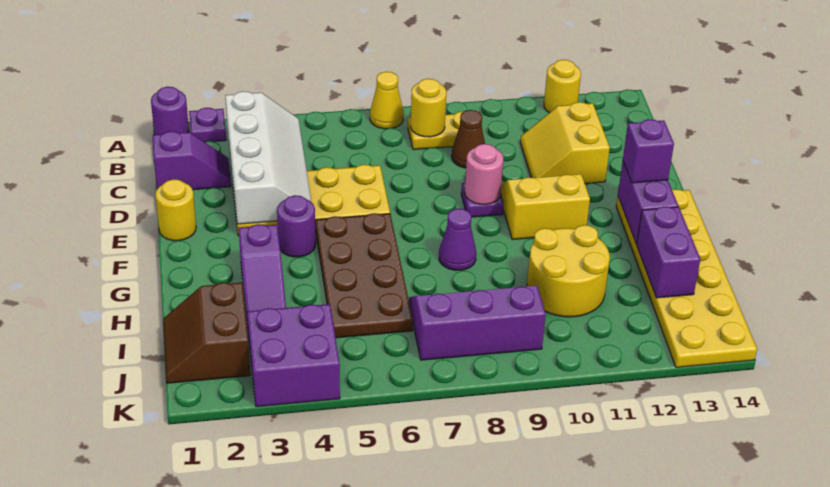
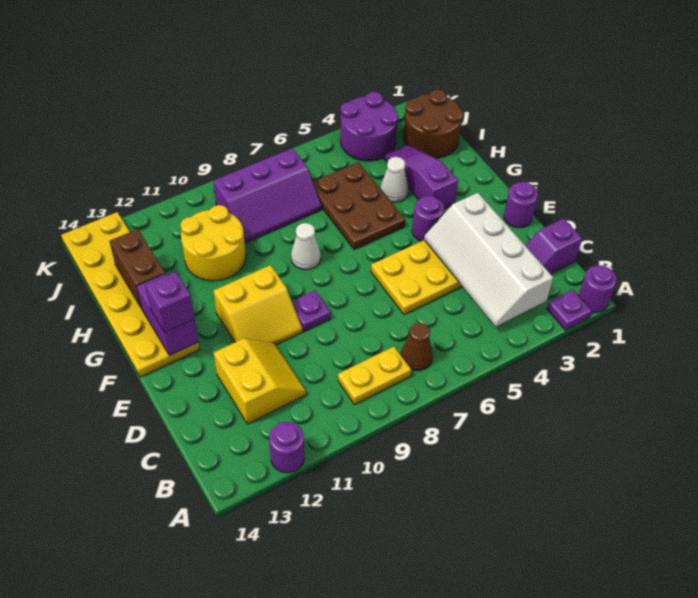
yellow cone A7 level 1 -> none
yellow round brick A12 level 1 -> purple round brick A12 level 1
yellow round brick B8 level 2 -> none
brown cone C9 level 1 -> brown cone B7 level 1
yellow round brick E1 level 1 -> purple round brick E1 level 1
pink round brick E9 level 2 -> none
brown plate F5:I6 level 1 -> brown plate G5:I6 level 1
purple cone G8 level 1 -> white cone G8 level 1
none -> white cone H4 level 1
purple brick H13:I13 level 2 -> brown brick H13:I13 level 2
brown slope I1:J2 level 1 top 2 -> brown round brick I1:J2 level 1
purple brick J3:K4 level 1 -> purple round brick J3:K4 level 1

